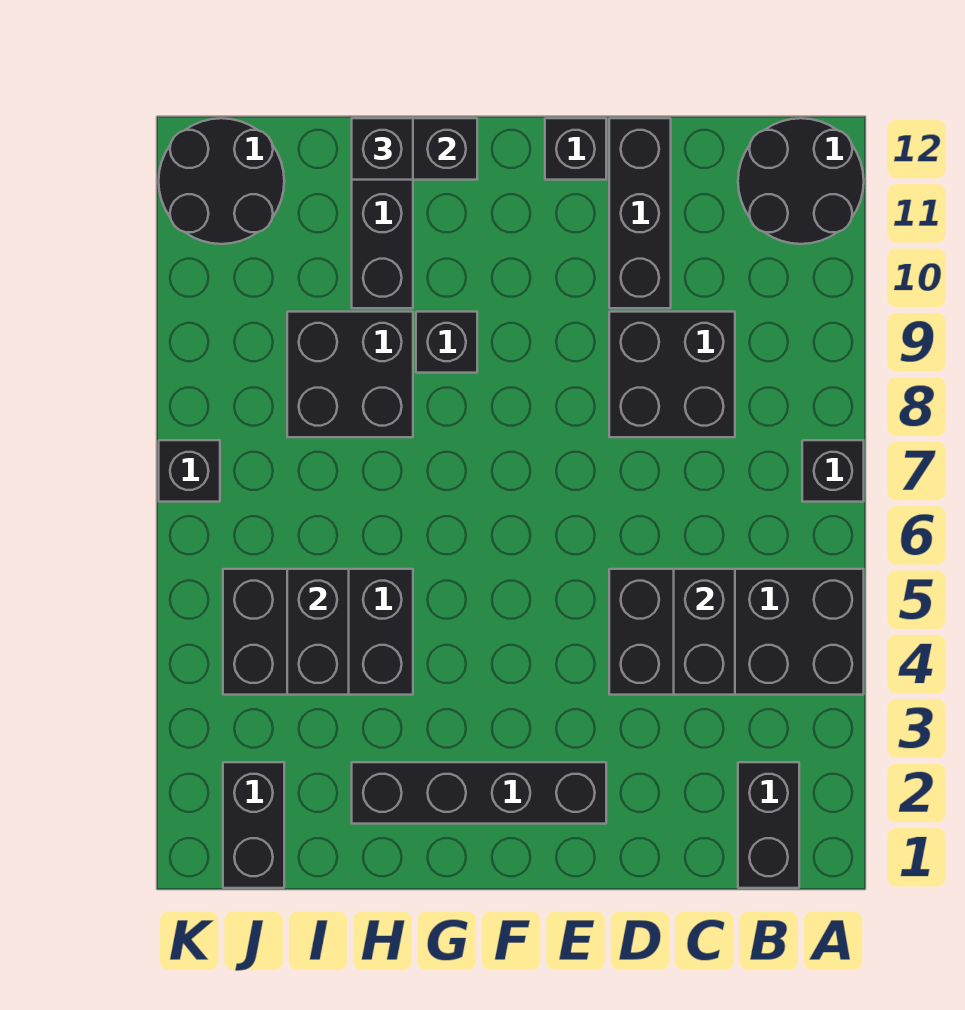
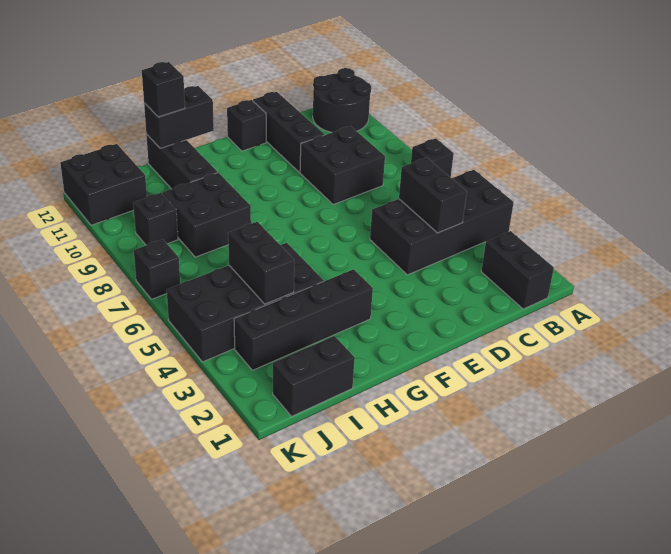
black brick E2:H2 level 1 -> black brick G3:J3 level 1
black brick G9 level 1 -> black brick J9 level 1
black brick H4:J5 level 1 -> black brick H4:K5 level 1
black brick J1:J2 level 1 -> black brick I1:J1 level 1
black round brick J11:K12 level 1 -> black brick J11:K12 level 1

